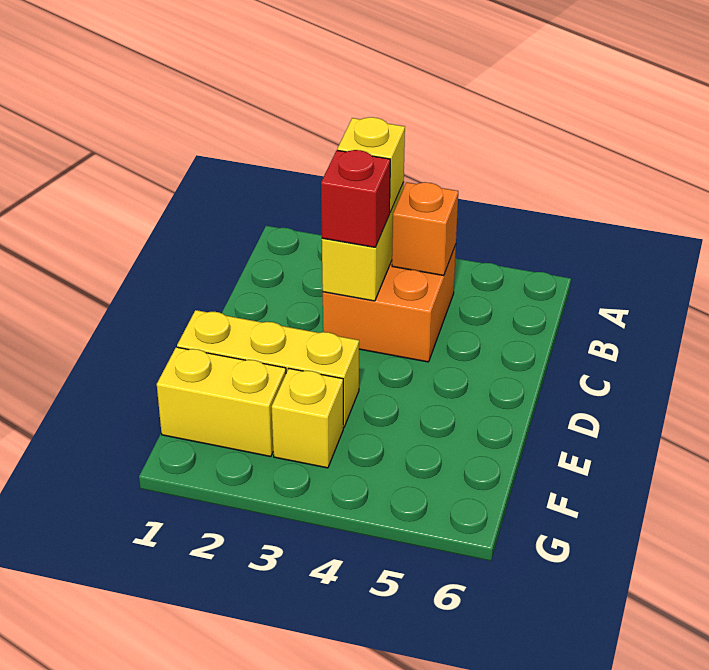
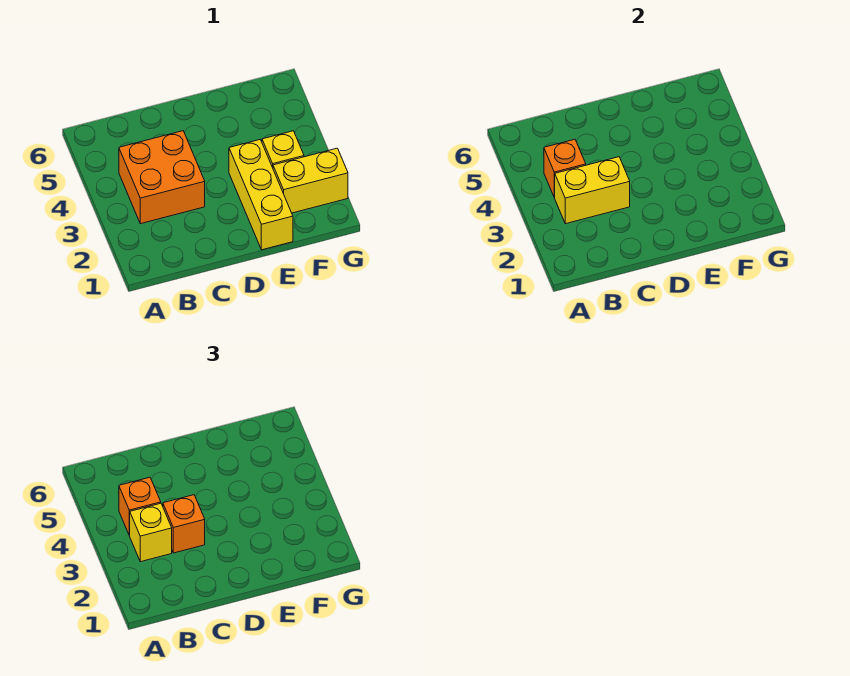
none -> orange brick B4 level 3
red brick C3 level 3 -> orange brick C3 level 3
yellow brick F1:F2 level 1 -> yellow brick F2:G2 level 1

